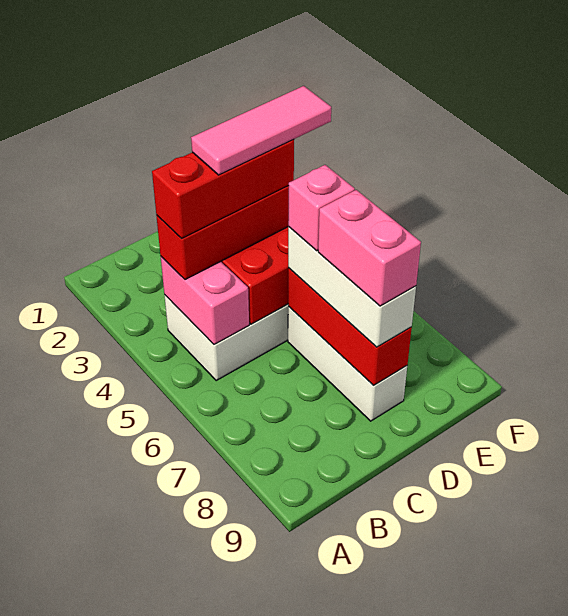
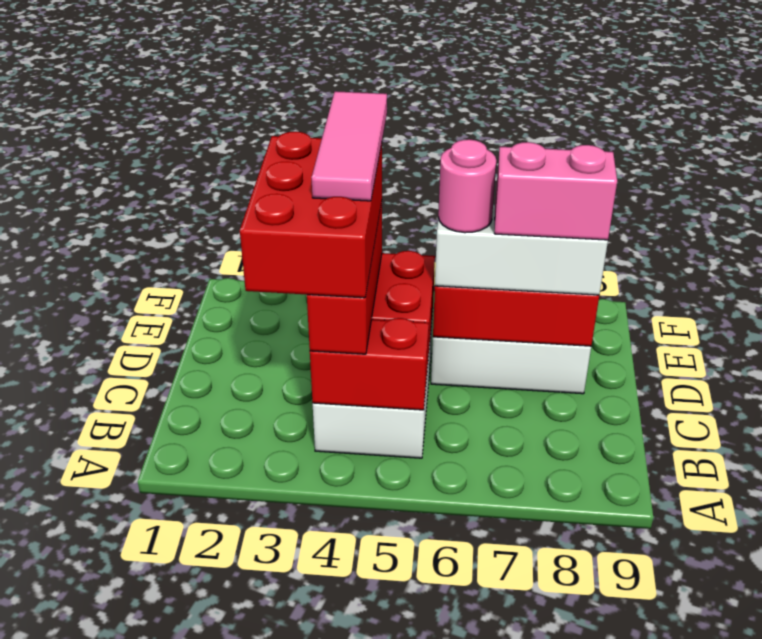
pink brick B4:B5 level 2 -> red brick B4:B5 level 2
red brick B4:D4 level 4 -> red brick B3:D4 level 4
pink brick D6 level 4 -> pink round brick D6 level 4

